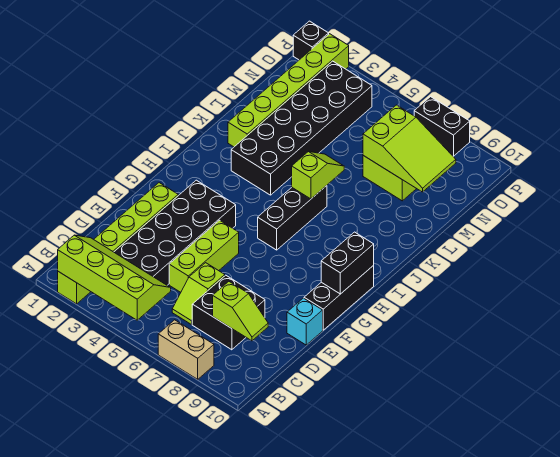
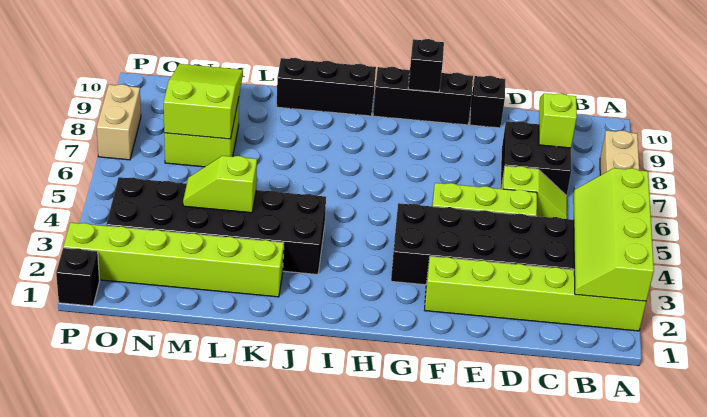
cyan brick E10 level 1 -> black brick E10 level 1
black brick G10:H10 level 2 -> black brick G10 level 2
black brick H6:J6 level 1 -> black brick I10:K10 level 1
lime slope J6:K6 level 2 top J -> lime slope L4:M4 level 2 top L
black brick P7:P8 level 1 -> tan brick P7:P8 level 1

